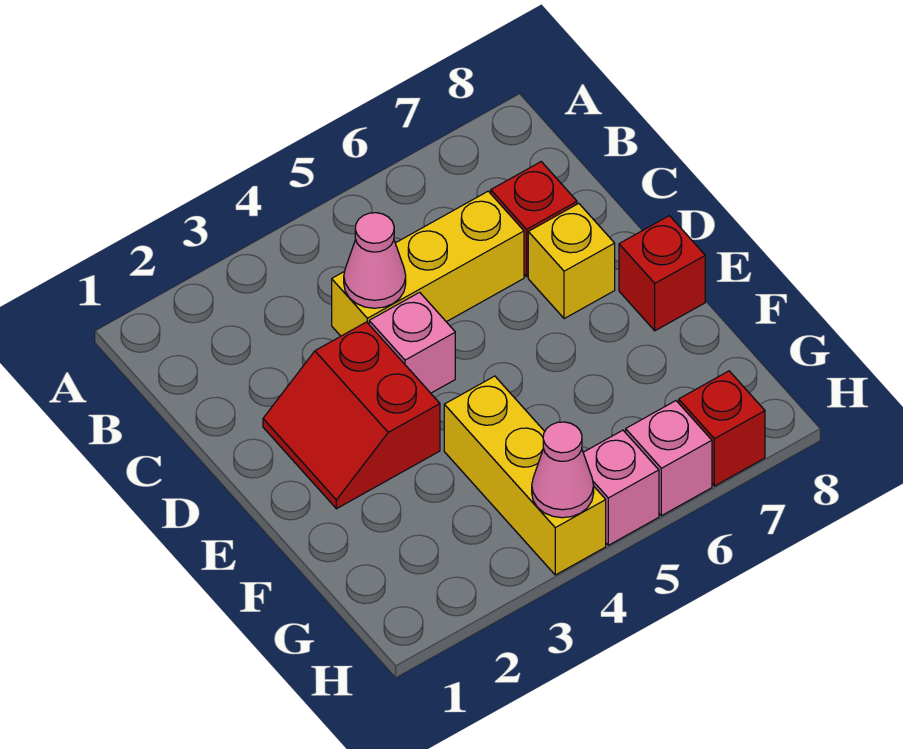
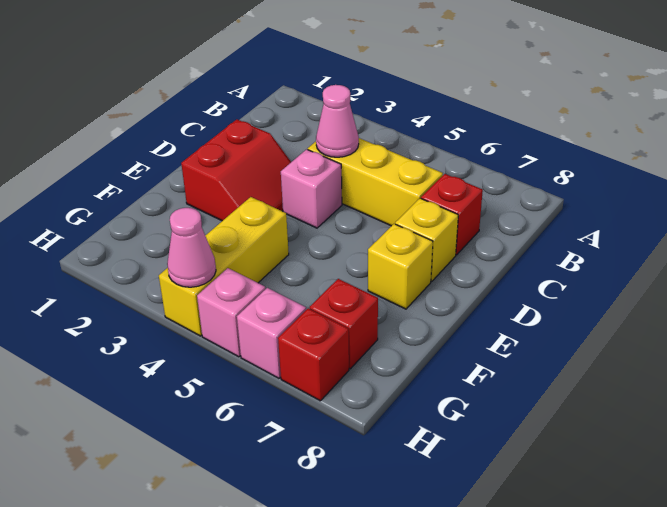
red slope D2:E3 level 1 top 3 -> red slope D2:E3 level 1 top 2
none -> yellow brick E7 level 1
red brick E8 level 1 -> red brick G7 level 1

